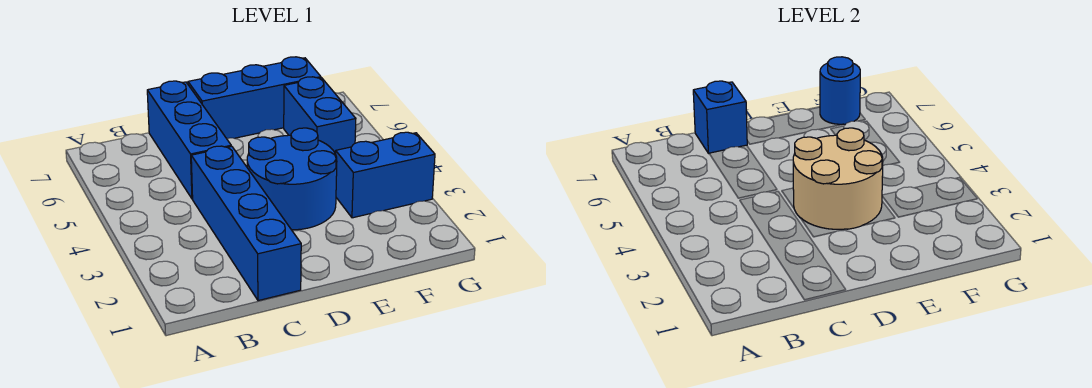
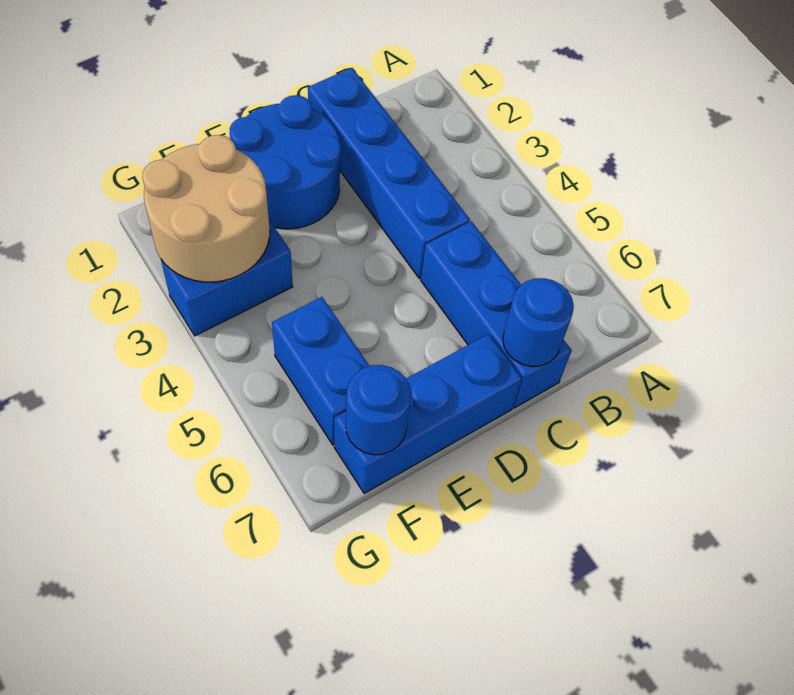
blue brick C7 level 2 -> blue round brick C7 level 2
blue round brick D3:E4 level 1 -> blue round brick D1:E2 level 1
tan round brick D3:E4 level 2 -> tan round brick F2:G3 level 2

